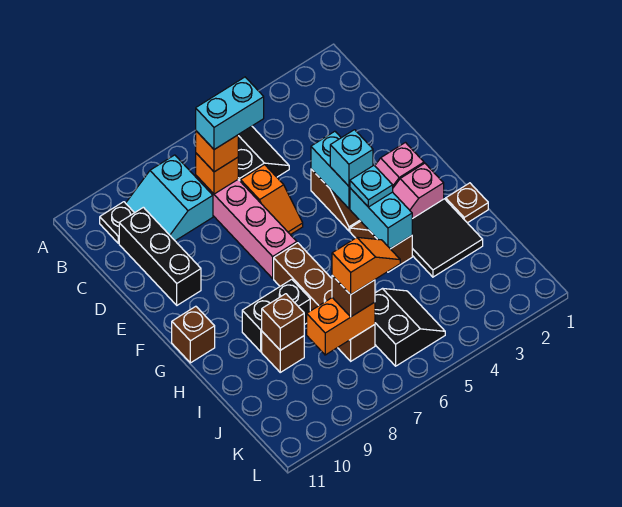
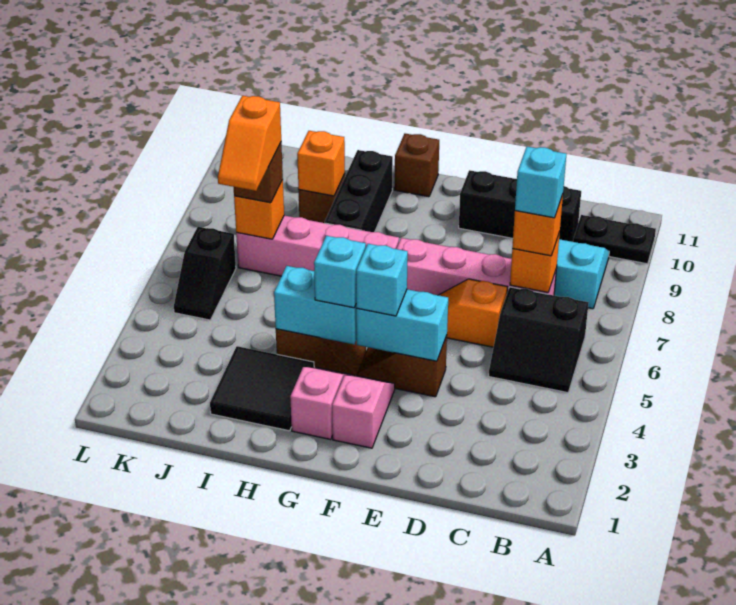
black plate B10 level 1 -> black plate A10:B10 level 1
cyan brick C6:C7 level 4 -> cyan brick C7 level 4
cyan plate G4 level 3 -> cyan brick G4 level 3
brown brick G7:J7 level 1 -> pink brick G7:J7 level 1
brown plate H1 level 1 -> none
black brick H8:H9 level 1 -> black brick H8:H10 level 1
brown brick I9 level 2 -> orange brick I9 level 2
black slope J5:K6 level 1 top 6 -> black slope K5:K6 level 1 top 6
orange brick J7:J8 level 2 -> orange brick J7 level 2

